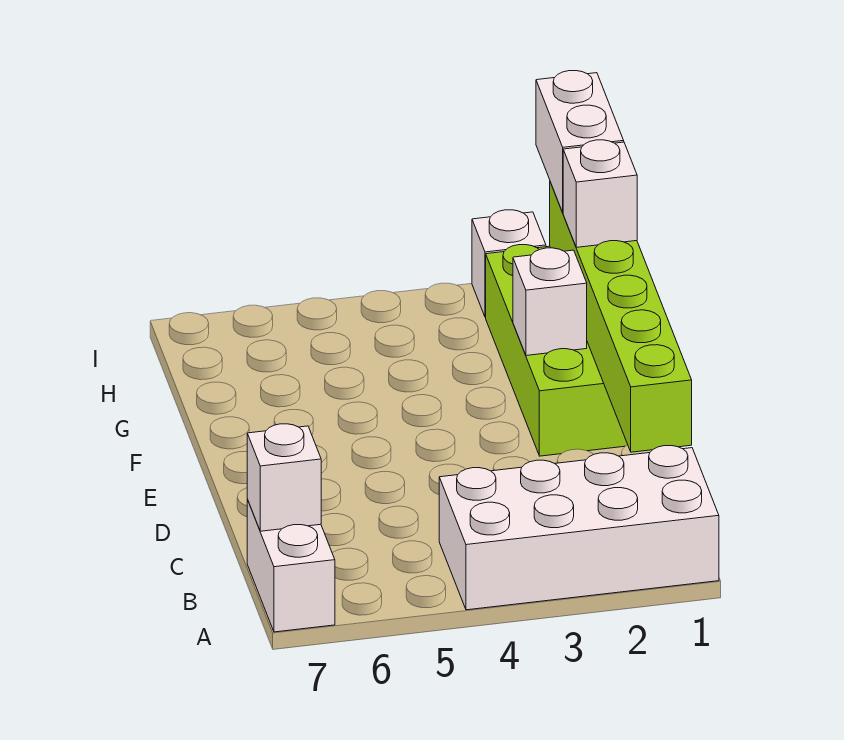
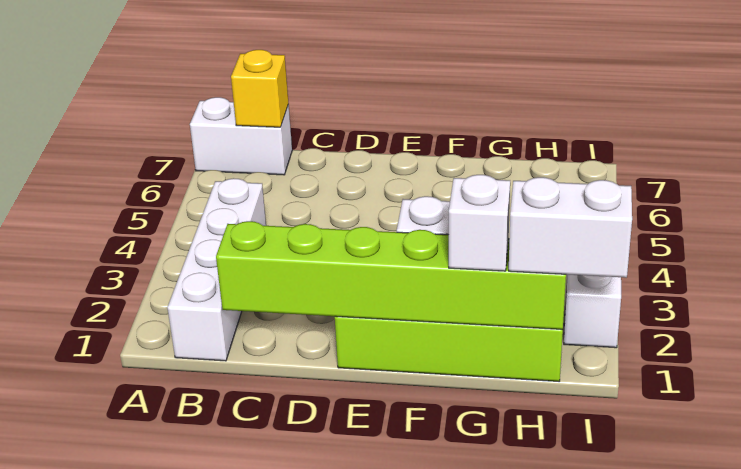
white brick A1:B4 level 1 -> white brick B1:B4 level 1
white brick B7 level 2 -> yellow brick B7 level 2

